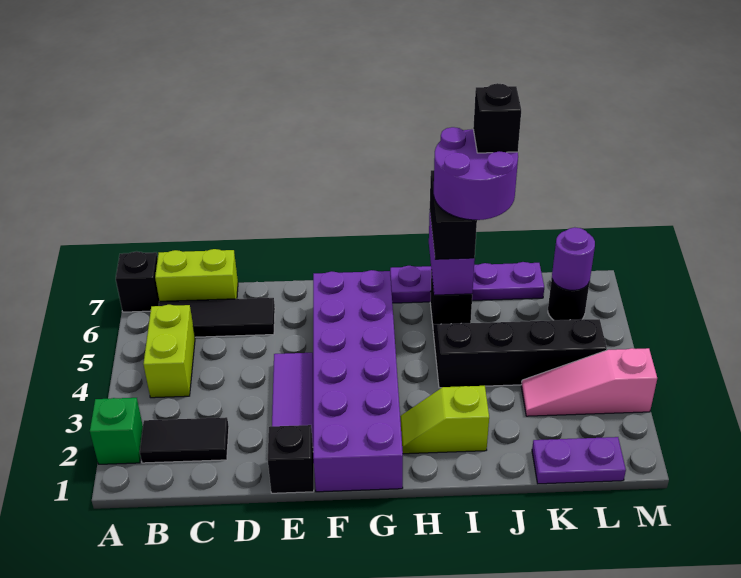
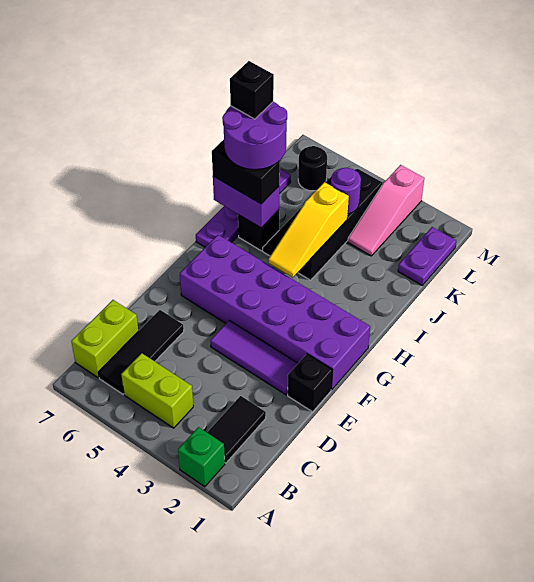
black brick A7 level 1 -> none
lime slope H2:I2 level 1 top I -> none
none -> yellow slope H4:J4 level 2 top J
purple round brick L6 level 2 -> purple round brick K4 level 2

